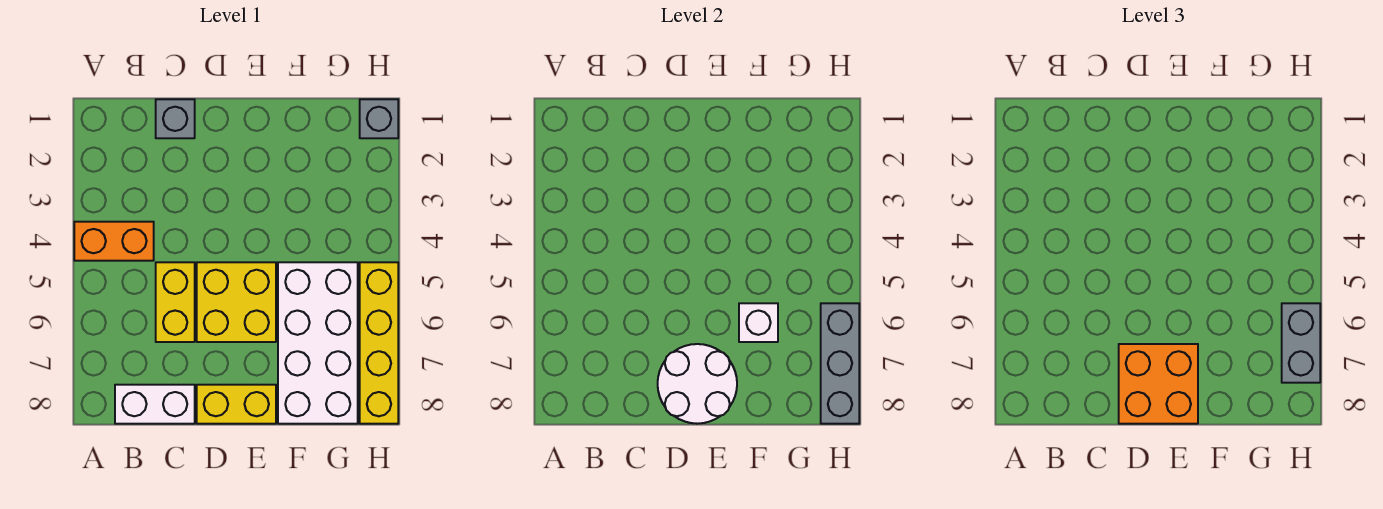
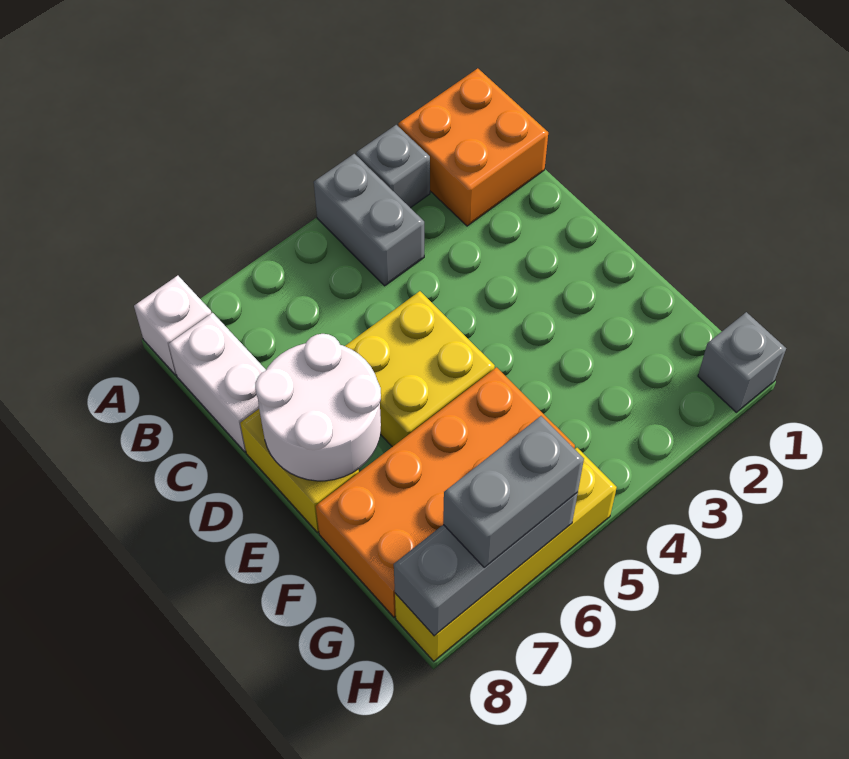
orange brick A4:B4 level 1 -> grey brick A4:B4 level 1
grey brick C1 level 1 -> grey brick A3 level 1
yellow brick C5:C6 level 1 -> none
orange brick D7:E8 level 3 -> orange brick A1:B2 level 1
white brick F5:G8 level 1 -> orange brick F5:G8 level 1
white brick F6 level 2 -> white brick A8 level 1

